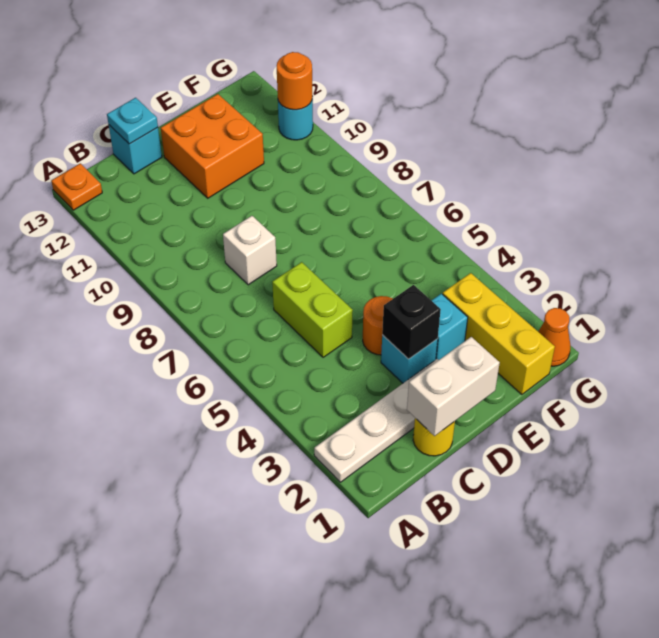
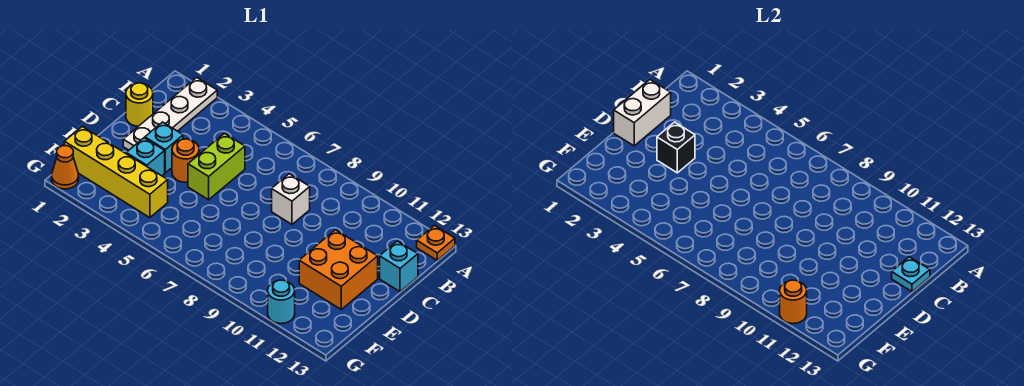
lime brick C5:C6 level 1 -> lime brick C5:D5 level 1
yellow brick F1:F3 level 1 -> yellow brick F1:F4 level 1

